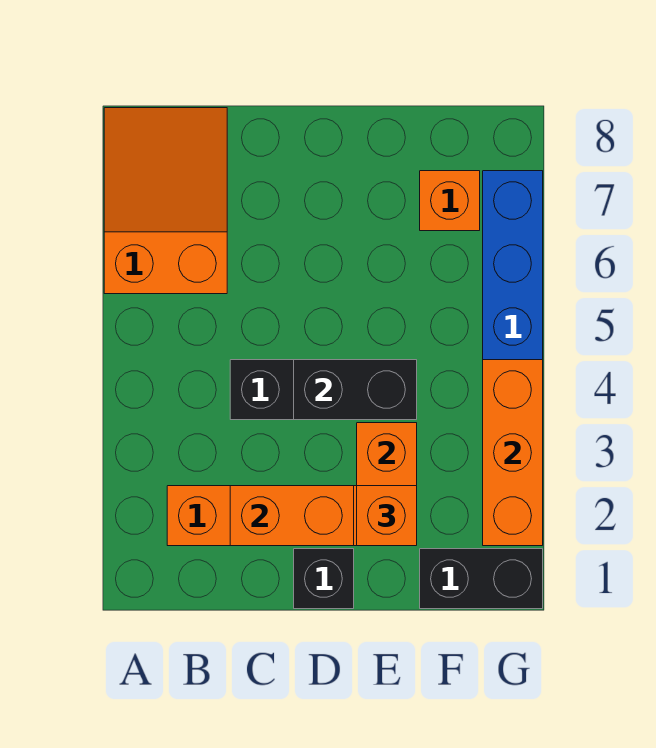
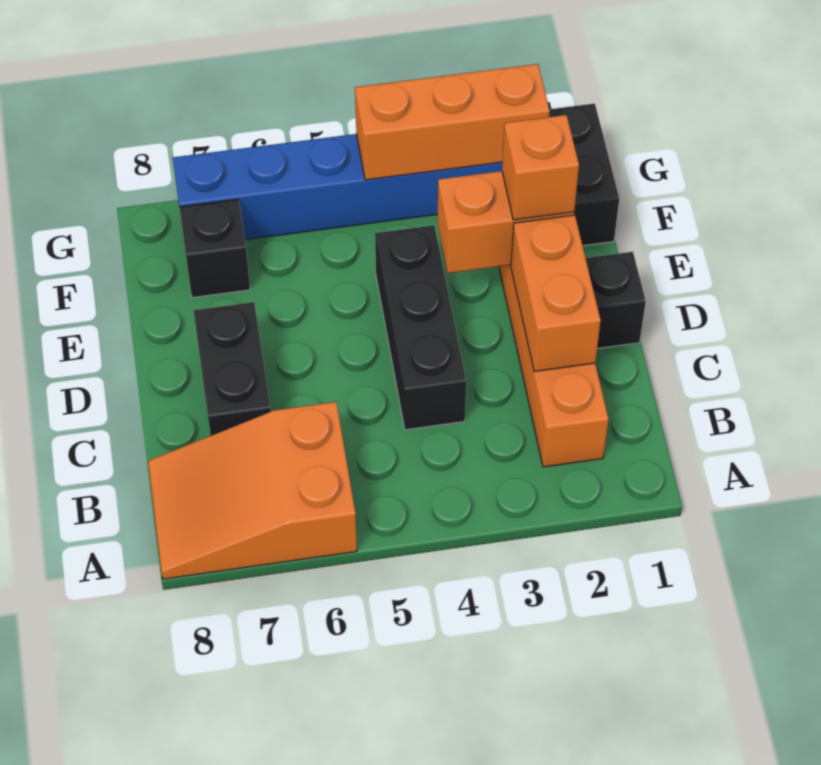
black brick D4:E4 level 2 -> black brick C7:D7 level 1
orange brick F7 level 1 -> black brick F7 level 1

